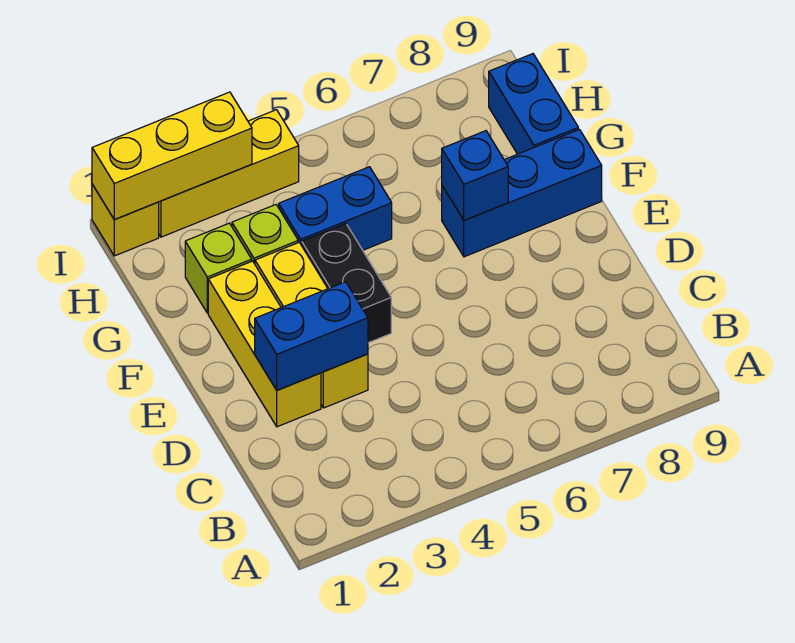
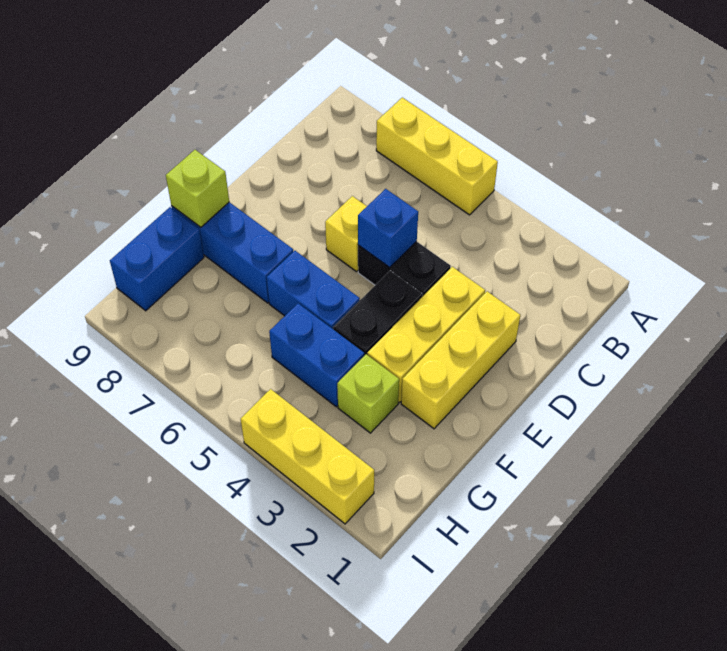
blue brick D2:D3 level 2 -> blue brick F5:F6 level 1
none -> black brick D4:D5 level 1
blue brick F7 level 2 -> blue brick D5 level 2
lime brick G2 level 1 -> lime brick F9 level 2
yellow brick I1 level 1 -> yellow brick D6 level 1
yellow brick I1:I3 level 2 -> yellow brick A5:A7 level 1

